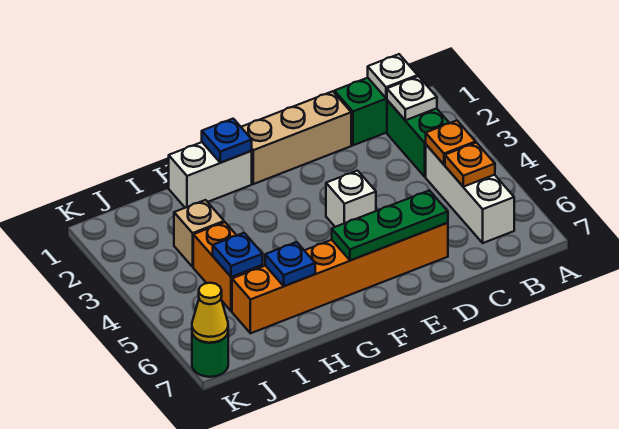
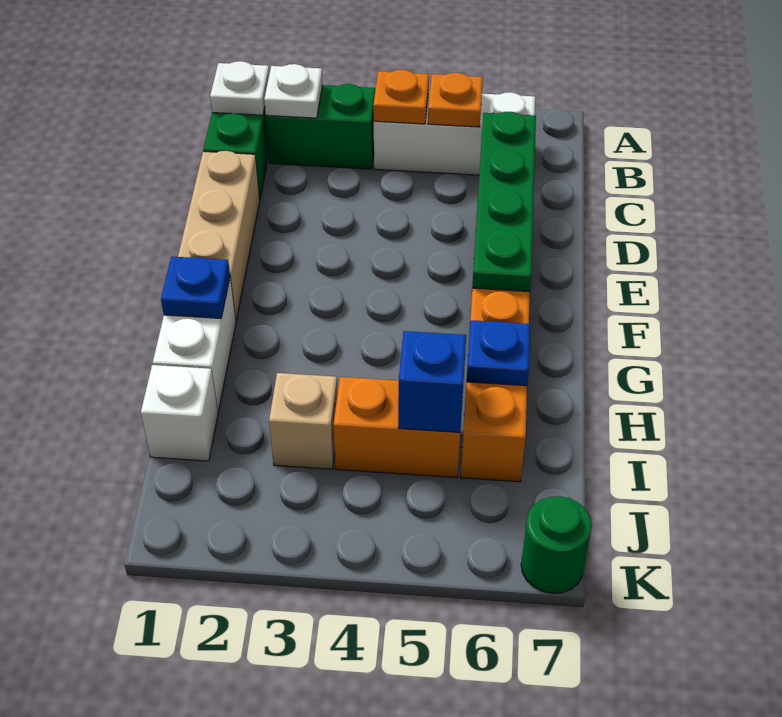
green plate D6:F6 level 2 -> green plate C6:F6 level 2
white brick E4 level 1 -> white brick I1 level 1
blue plate I5 level 2 -> blue brick I5 level 2
yellow cone K7 level 2 -> none

